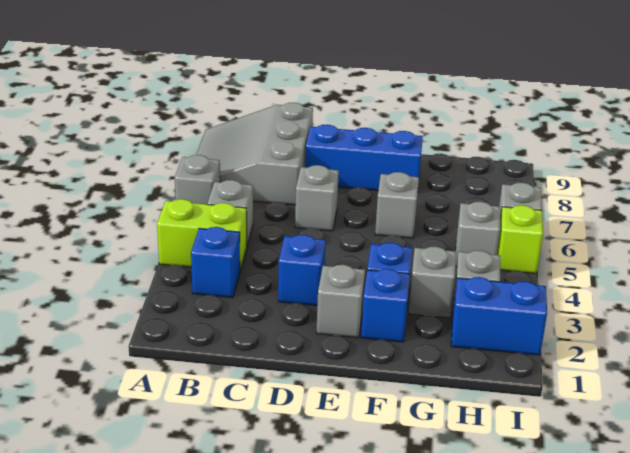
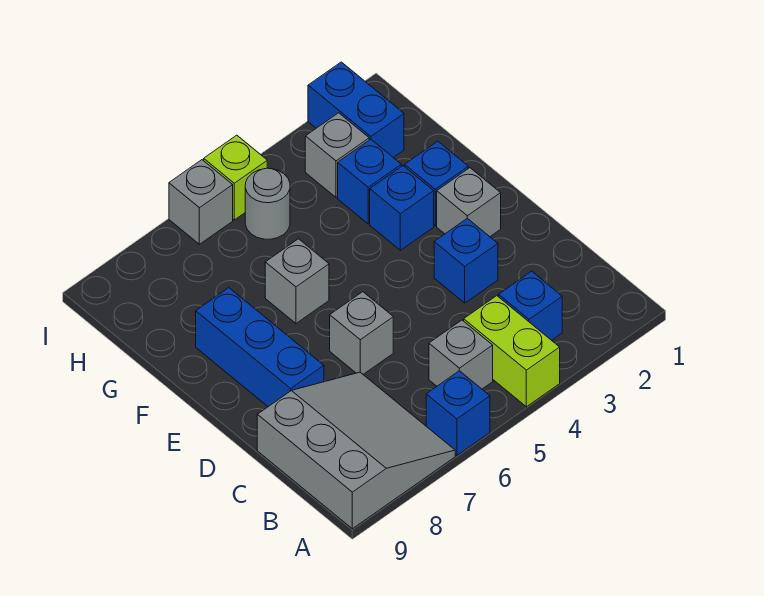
grey brick A6 level 1 -> blue brick A6 level 1
grey slope A7:C9 level 1 top C -> grey slope A7:C9 level 1 top 9
grey brick G3 level 1 -> blue brick G3 level 1
grey brick H5 level 1 -> grey round brick H5 level 1

